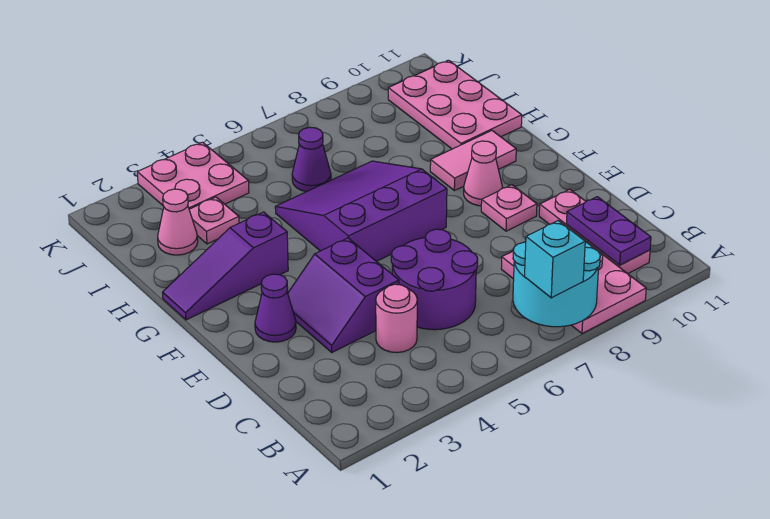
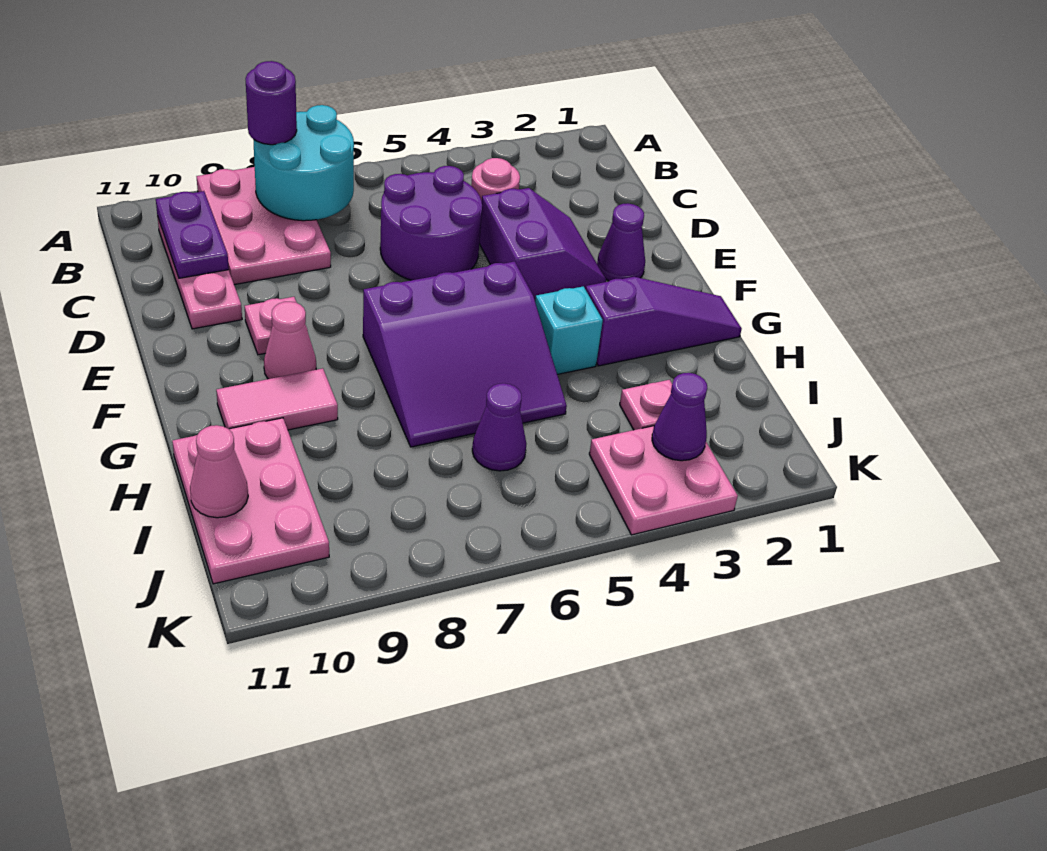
cyan brick A7 level 3 -> cyan brick G4 level 1
none -> purple round brick A8 level 3
pink cone I2 level 1 -> pink cone I11 level 2
none -> purple cone J3 level 2

